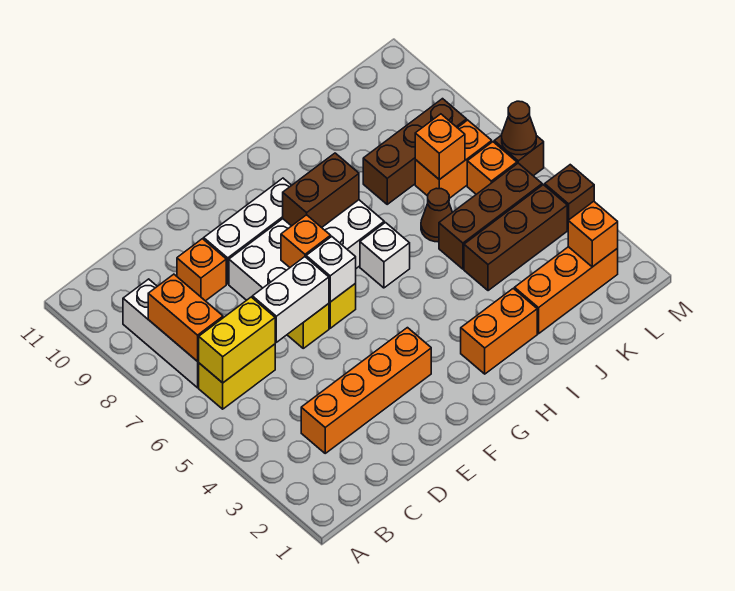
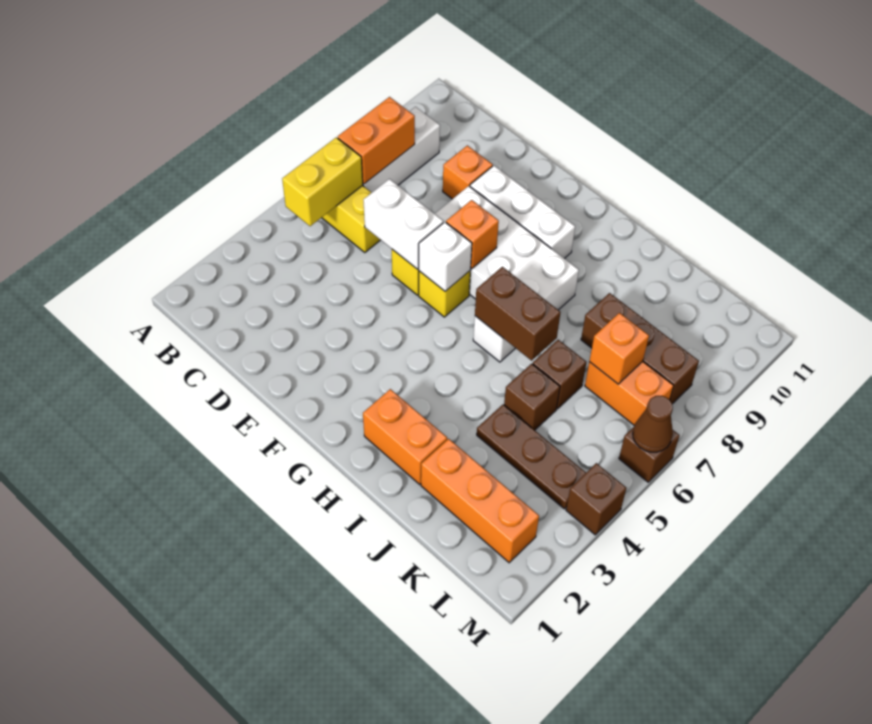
yellow brick B6:C6 level 2 -> yellow brick B5:B6 level 2
orange brick C3:F3 level 1 -> none
brown brick G8:H8 level 2 -> brown brick H6:I6 level 2
brown brick J4:L4 level 1 -> brown plate J4:L4 level 1
brown brick J5:L5 level 1 -> brown brick J5 level 1
brown cone J6 level 1 -> brown brick J6 level 1
orange brick L2 level 2 -> none
orange brick L6 level 1 -> none

